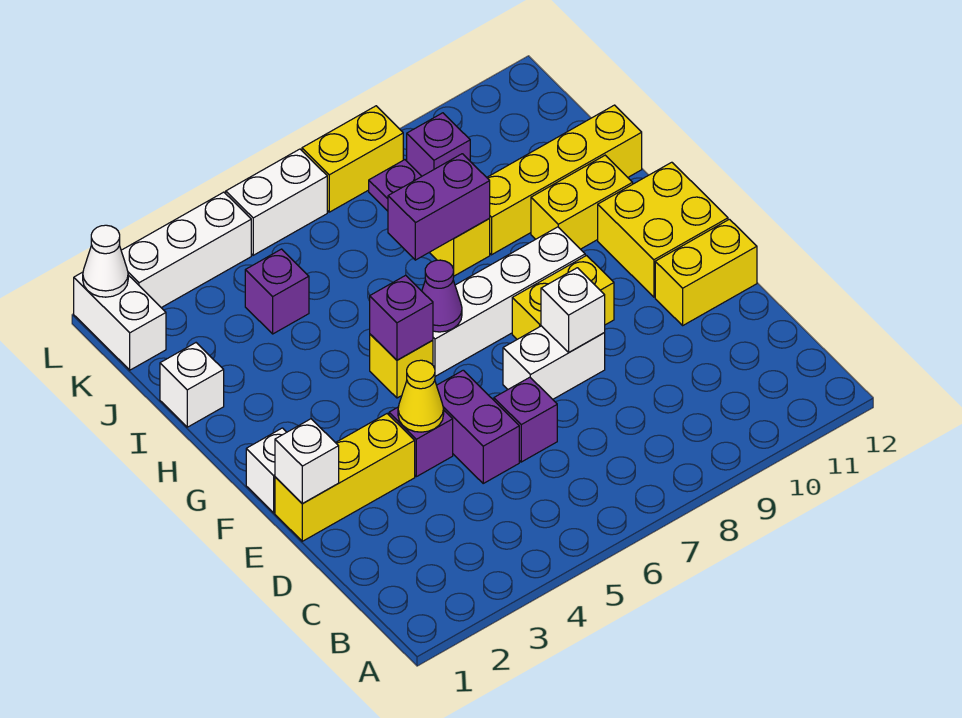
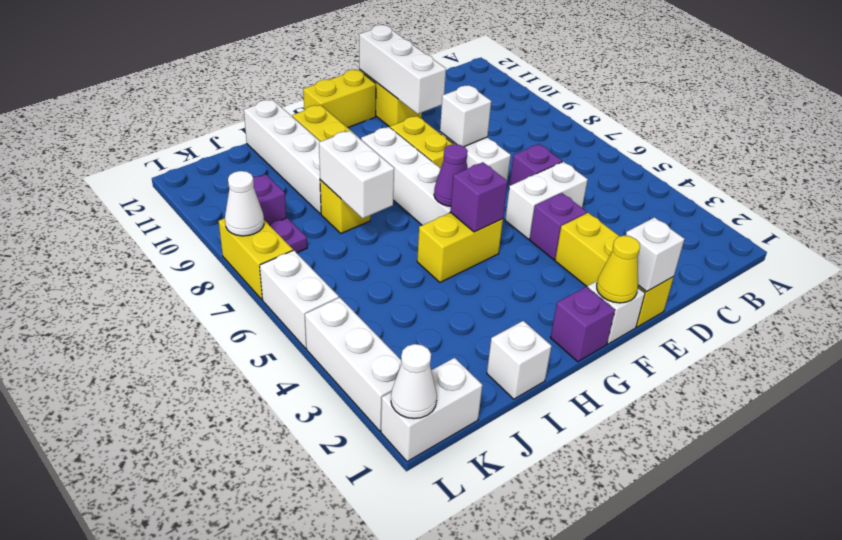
purple brick D5:E5 level 1 -> white brick D5:E5 level 1
yellow cone E4 level 2 -> yellow cone F1 level 2
none -> white brick E10:E12 level 2
yellow brick F11:G12 level 1 -> yellow brick F12:G12 level 1
yellow brick G5 level 1 -> yellow brick G5:H5 level 1
purple brick I7:I8 level 2 -> white brick I7:I8 level 2
yellow brick I9:I12 level 1 -> white brick I9:I12 level 1
purple brick J4 level 1 -> purple brick G1 level 1
none -> white cone L8 level 2

